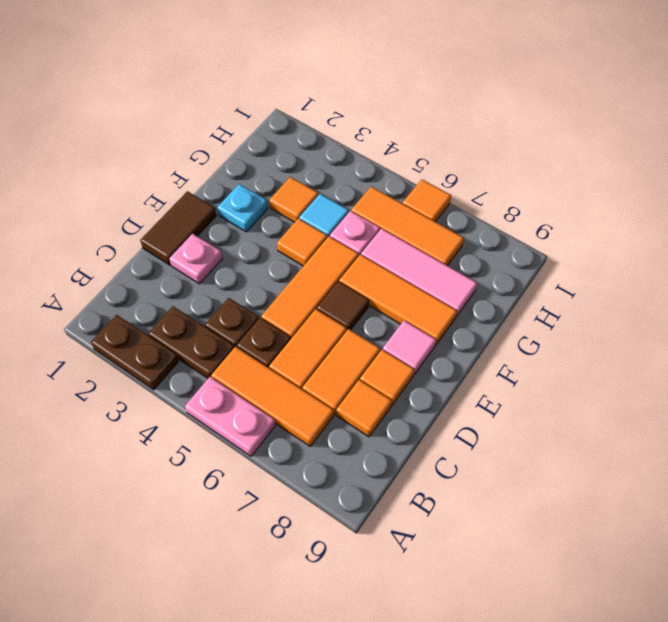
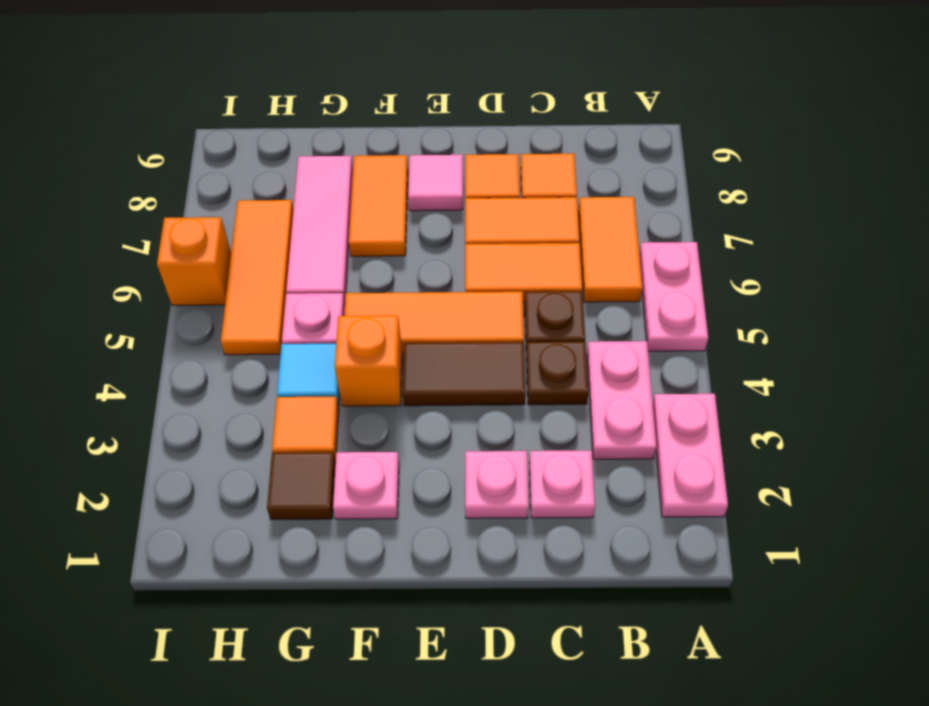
brown plate A2:A3 level 1 -> pink plate A2:A3 level 1
brown plate B3:B4 level 1 -> pink plate B3:B4 level 1
orange tile B5:B7 level 1 -> orange tile B6:B7 level 1
none -> pink plate C2 level 1
brown tile D1:E1 level 1 -> brown tile D4:E4 level 1
brown tile E6 level 1 -> brown tile G2 level 1
cyan plate F2 level 1 -> pink plate F2 level 1
orange tile F4 level 1 -> orange brick F4 level 1
orange tile F6:F8 level 1 -> orange tile F7:F8 level 1
orange tile I6 level 1 -> orange brick I6 level 1

